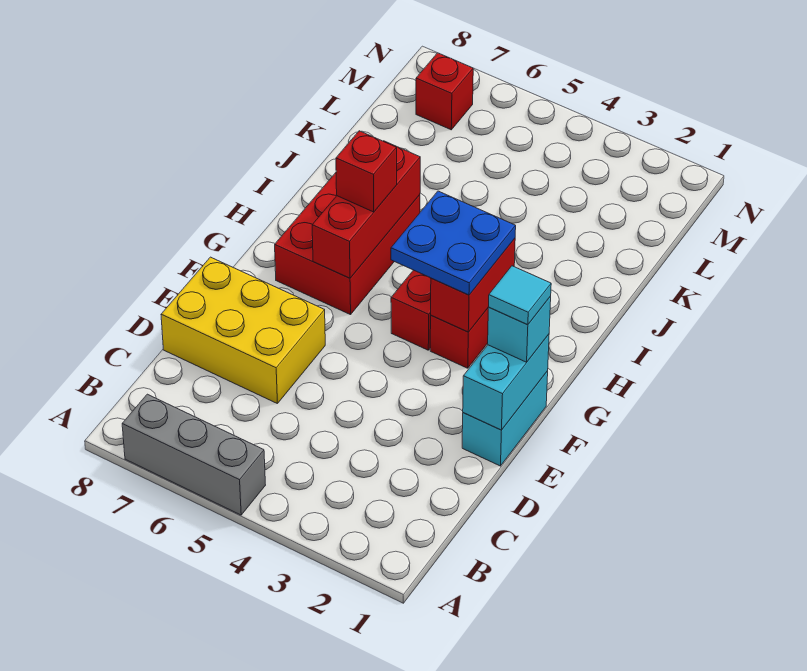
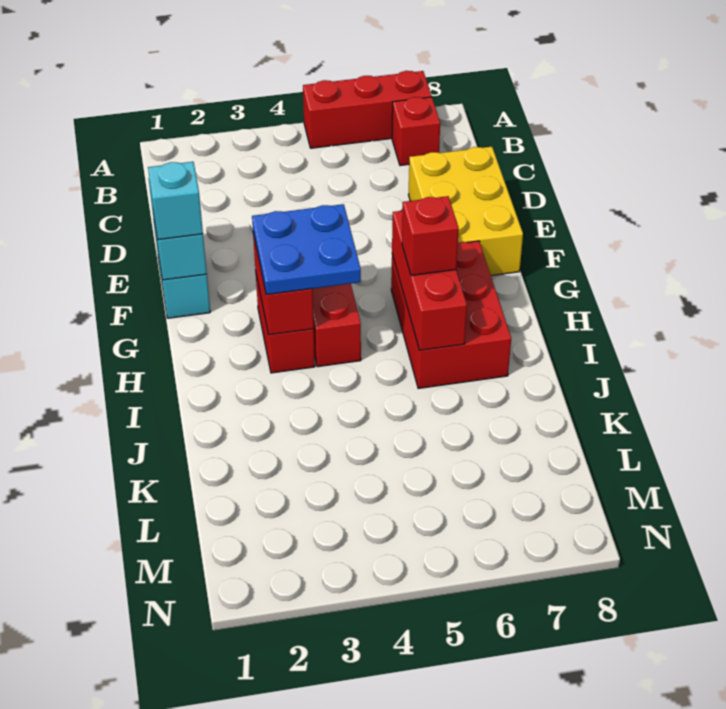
grey brick A5:A7 level 1 -> red brick A5:A7 level 1
yellow brick D6:E8 level 1 -> yellow brick D7:F8 level 1
cyan tile F1 level 4 -> none
red brick M7 level 1 -> red brick B7 level 1

